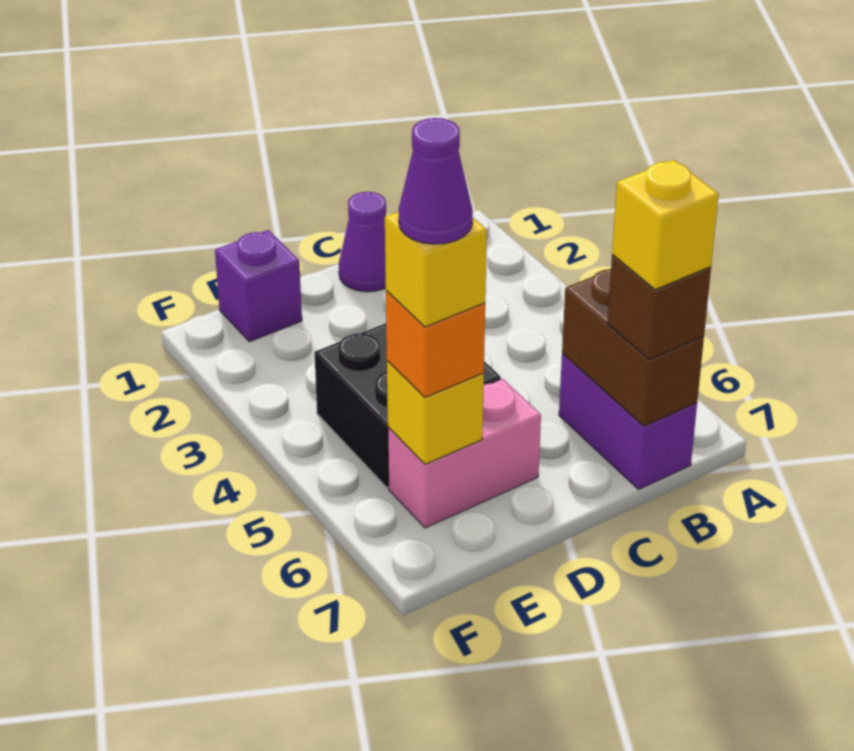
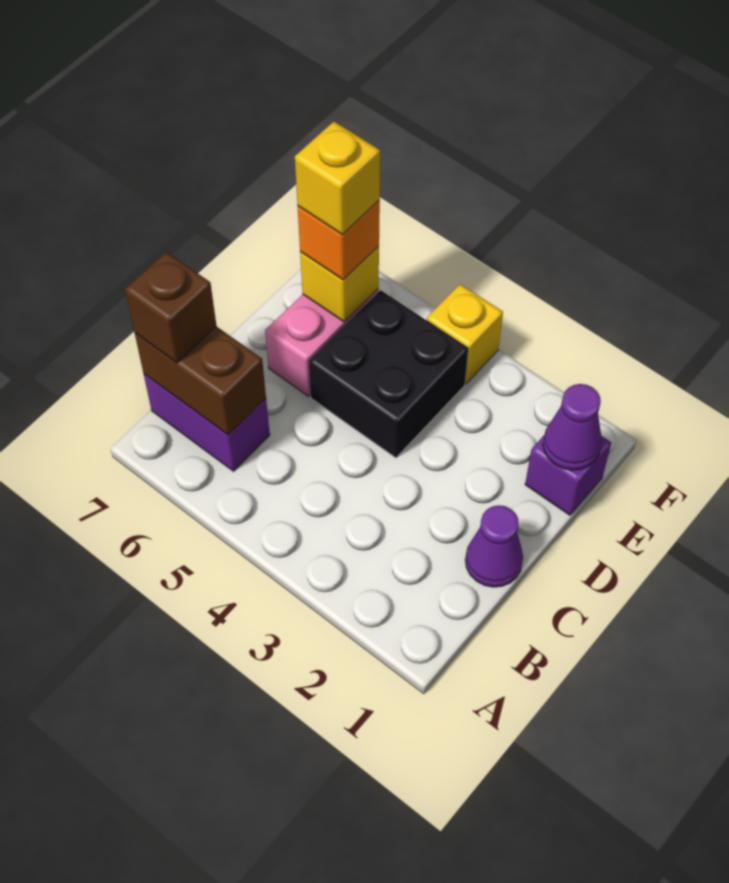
yellow brick B7 level 4 -> yellow brick F4 level 1
purple cone E6 level 5 -> purple cone E1 level 2

